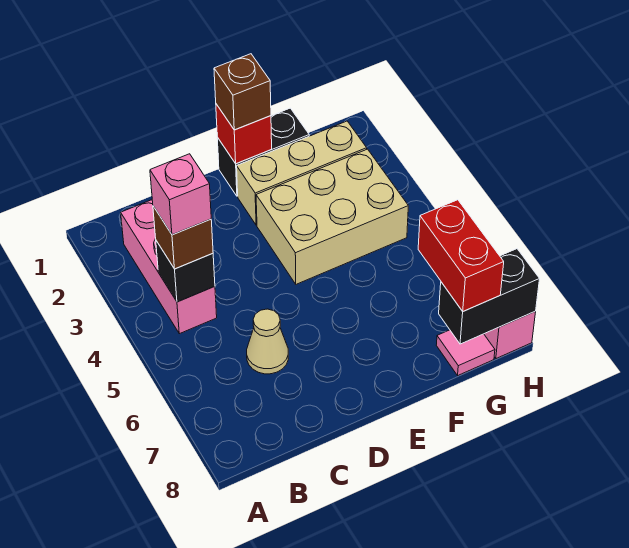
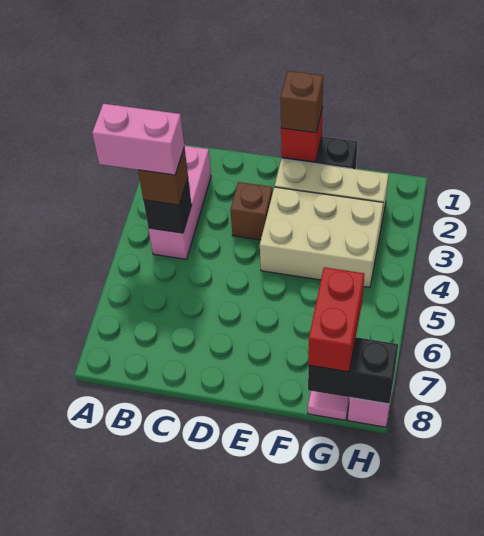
pink brick B4 level 4 -> pink brick A4:B4 level 4
tan cone C6 level 1 -> none
none -> brown brick D3 level 1

